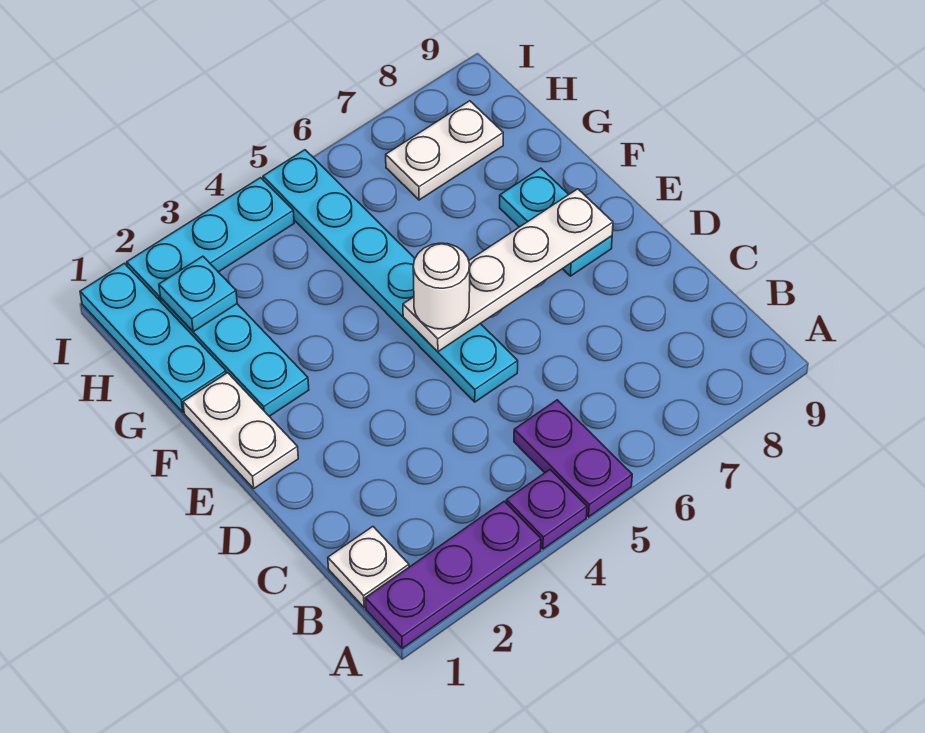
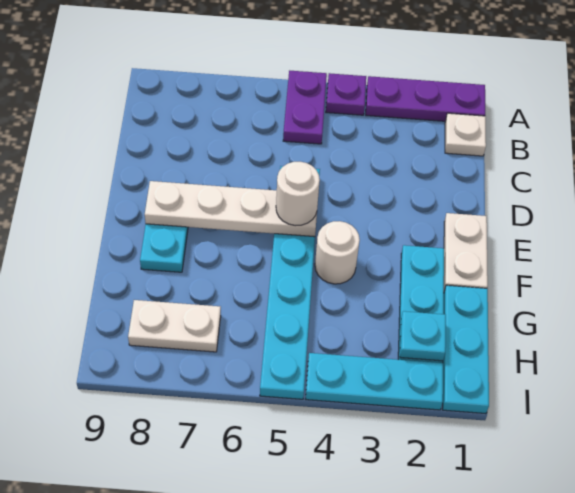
none -> white round brick F4 level 1

